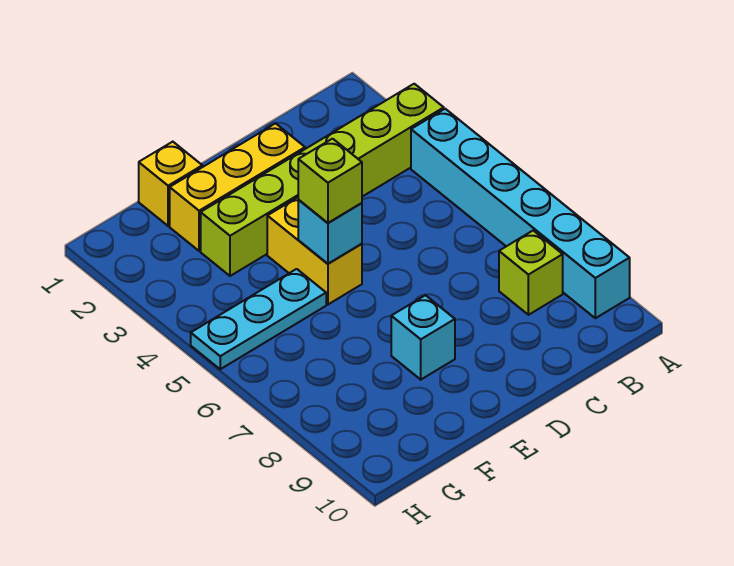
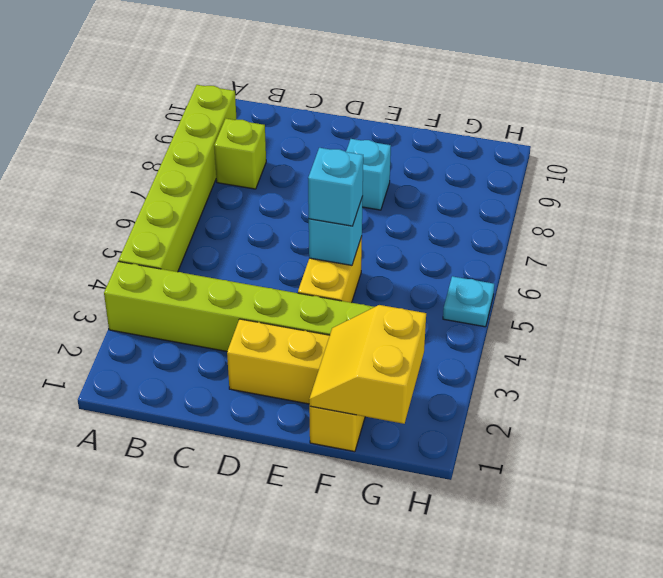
cyan brick A4:A9 level 1 -> lime brick A4:A9 level 1
lime brick E5 level 3 -> cyan brick E5 level 3
none -> yellow slope F1:G2 level 2 top G
cyan plate F5:H5 level 1 -> cyan plate H5 level 1

